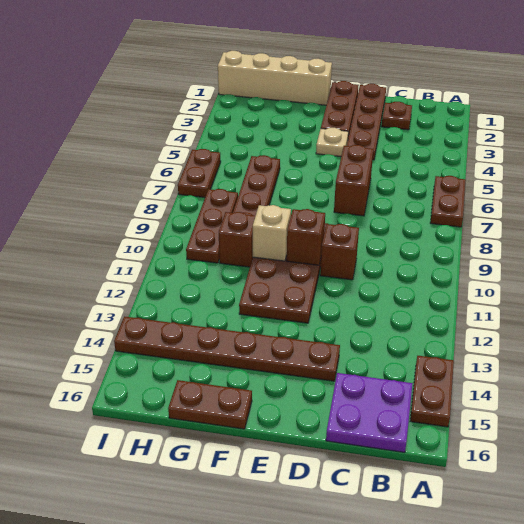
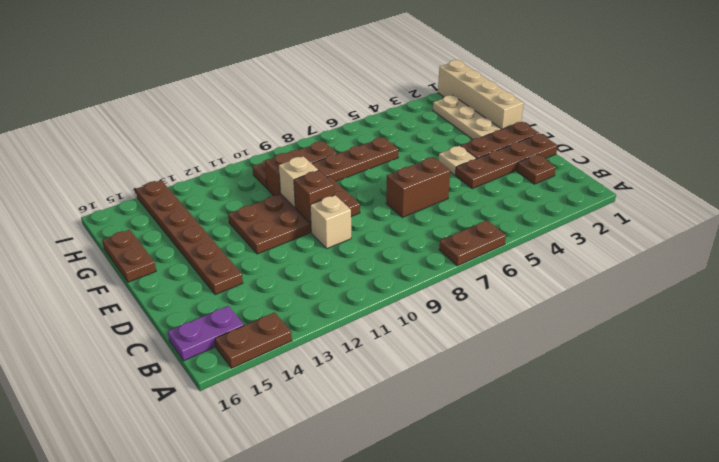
purple plate B15:C16 level 1 -> purple plate B15:B16 level 1
brown brick D10 level 1 -> tan brick D10 level 1
none -> tan plate F2:H2 level 1
brown plate I6:I7 level 1 -> none

